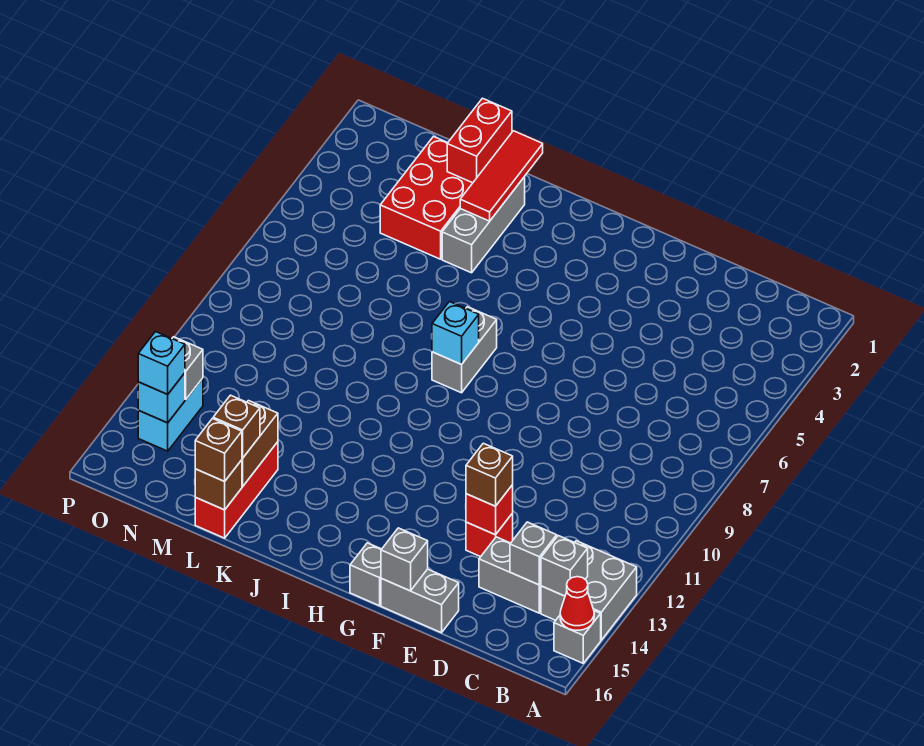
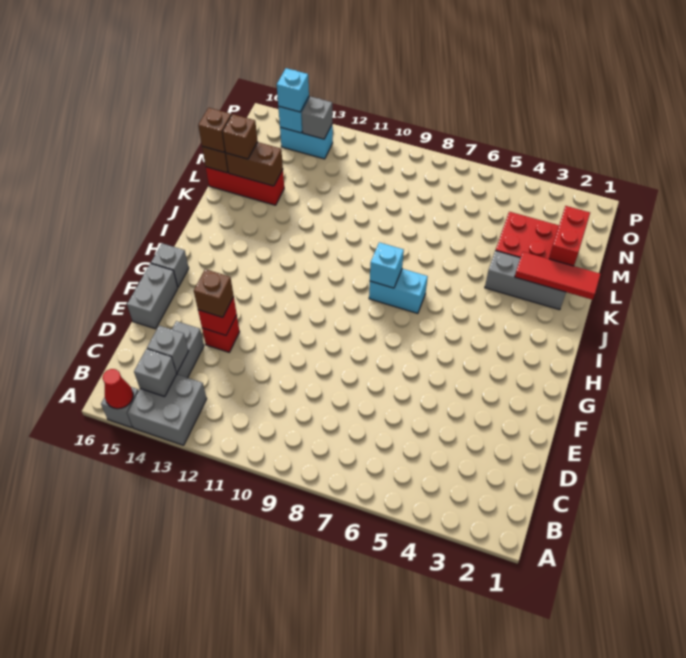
grey brick F16 level 2 -> none
grey brick I7:I8 level 1 -> cyan brick I7:I8 level 1
red brick L1:L2 level 2 -> red brick L2:M2 level 2

